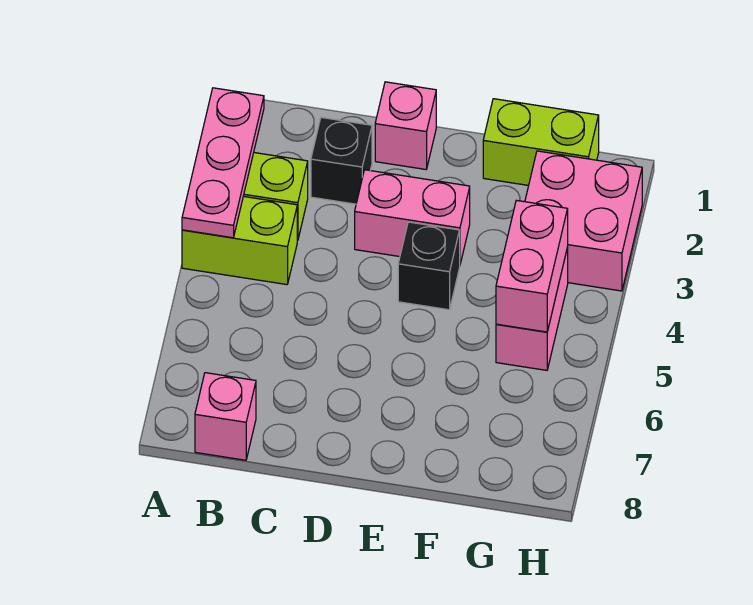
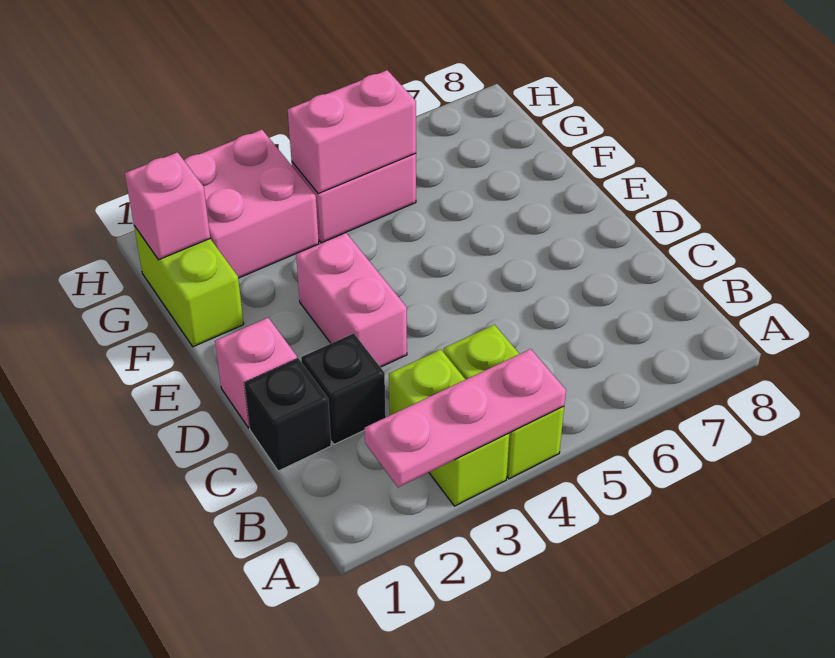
pink brick B8 level 1 -> pink brick G1 level 2
black brick E4 level 1 -> black brick C1 level 1

